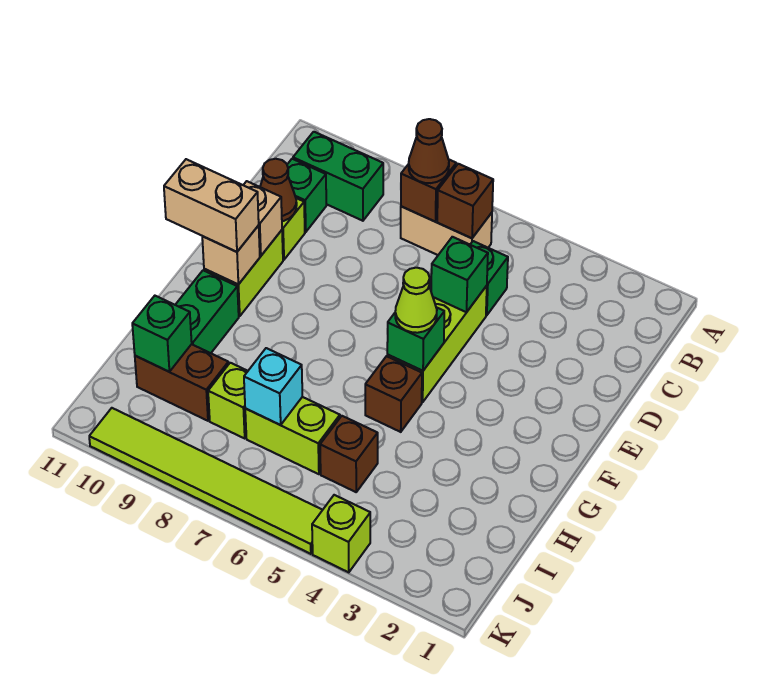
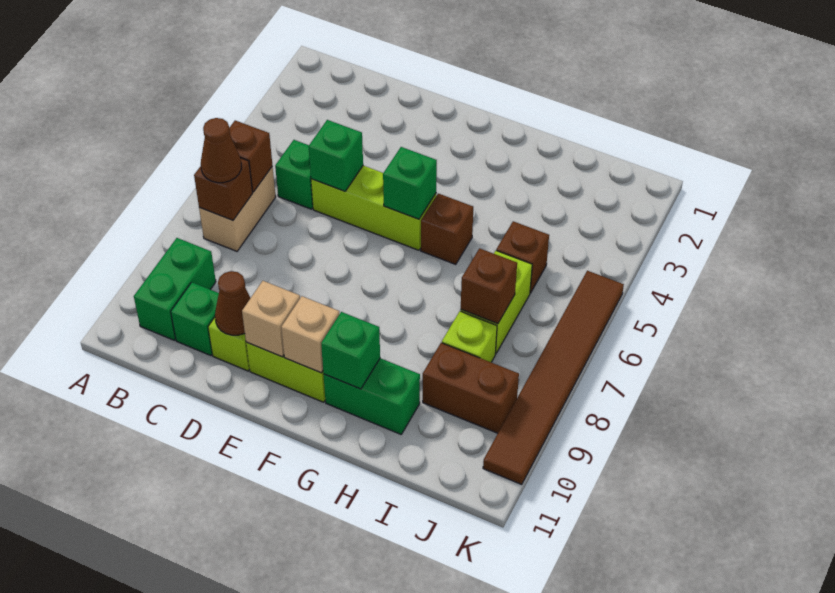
lime cone F5 level 3 -> none
tan brick F10:F11 level 3 -> none
cyan brick I7 level 2 -> brown brick I7 level 2
brown brick I9:I10 level 1 -> brown brick I9:J9 level 1
green brick I10 level 2 -> green brick G10 level 2
lime brick K4 level 1 -> none
lime tile K5:K10 level 1 -> brown tile K5:K10 level 1

